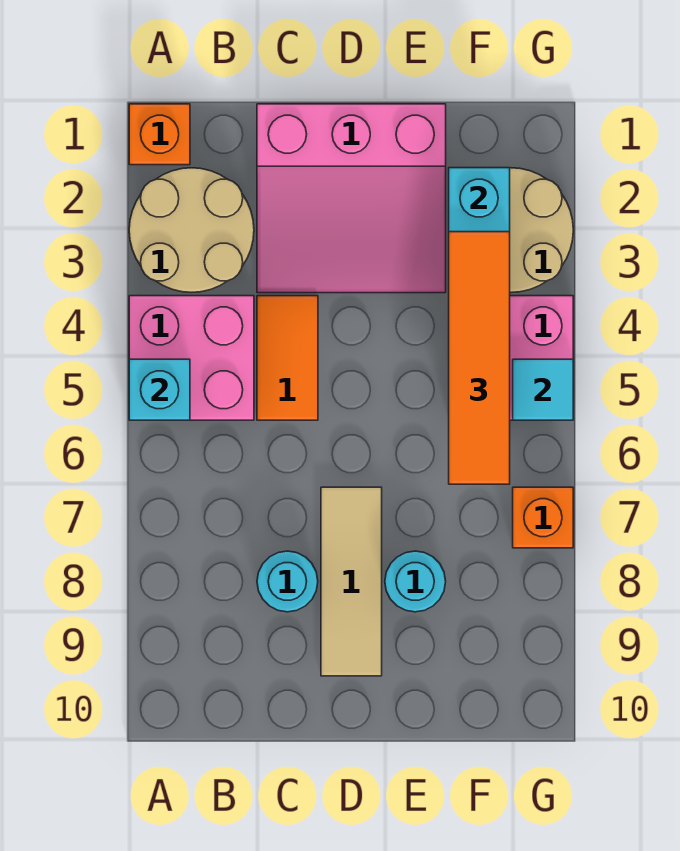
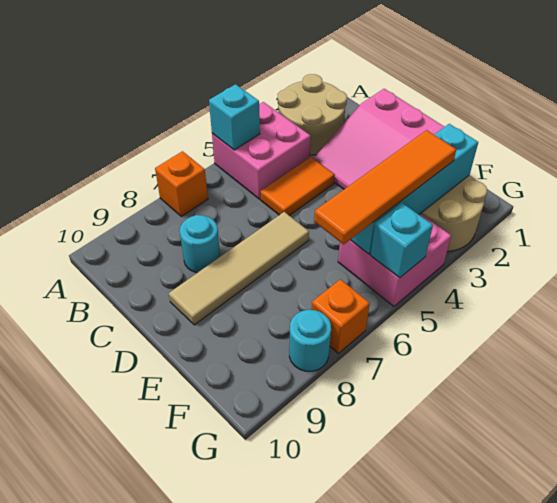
orange brick A1 level 1 -> orange brick A7 level 1
tan tile D7:D9 level 1 -> tan tile D6:D9 level 1
cyan round brick E8 level 1 -> cyan round brick G8 level 1
cyan tile G5 level 2 -> cyan brick G5 level 2

